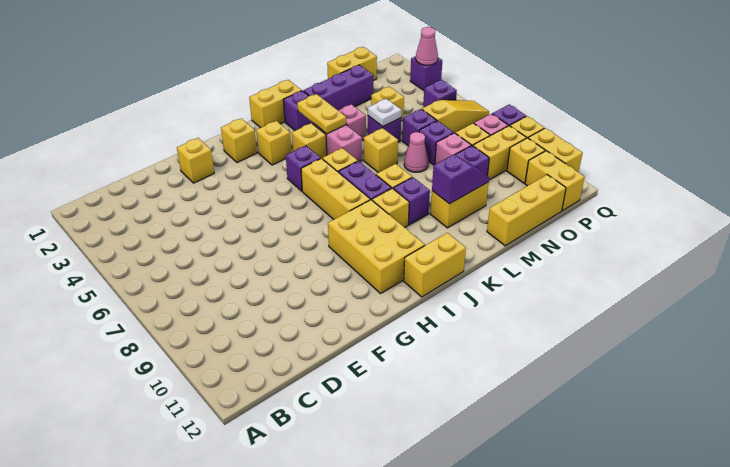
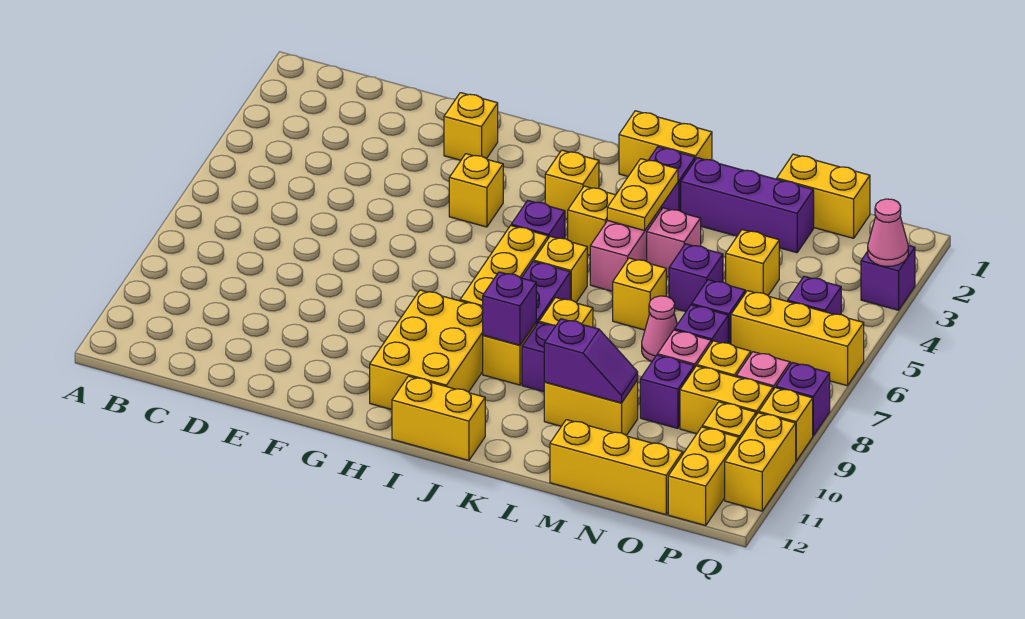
yellow brick H2 level 1 -> yellow brick G4 level 1
none -> purple brick J9 level 2
white plate M5 level 2 -> none
yellow slope O6:Q6 level 1 top O -> yellow brick O6:Q6 level 1

